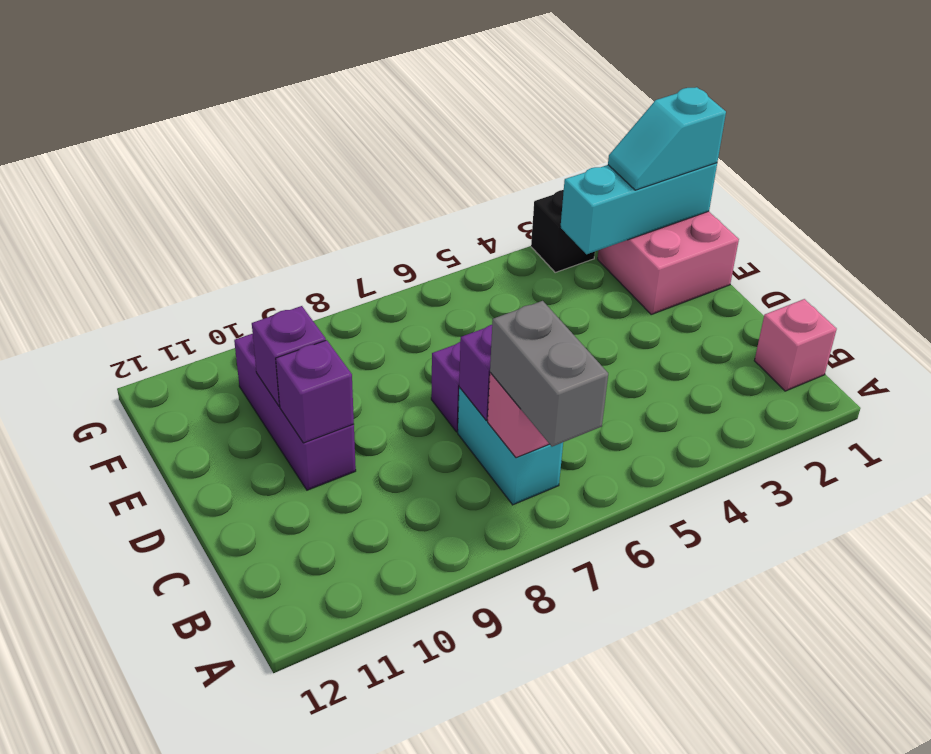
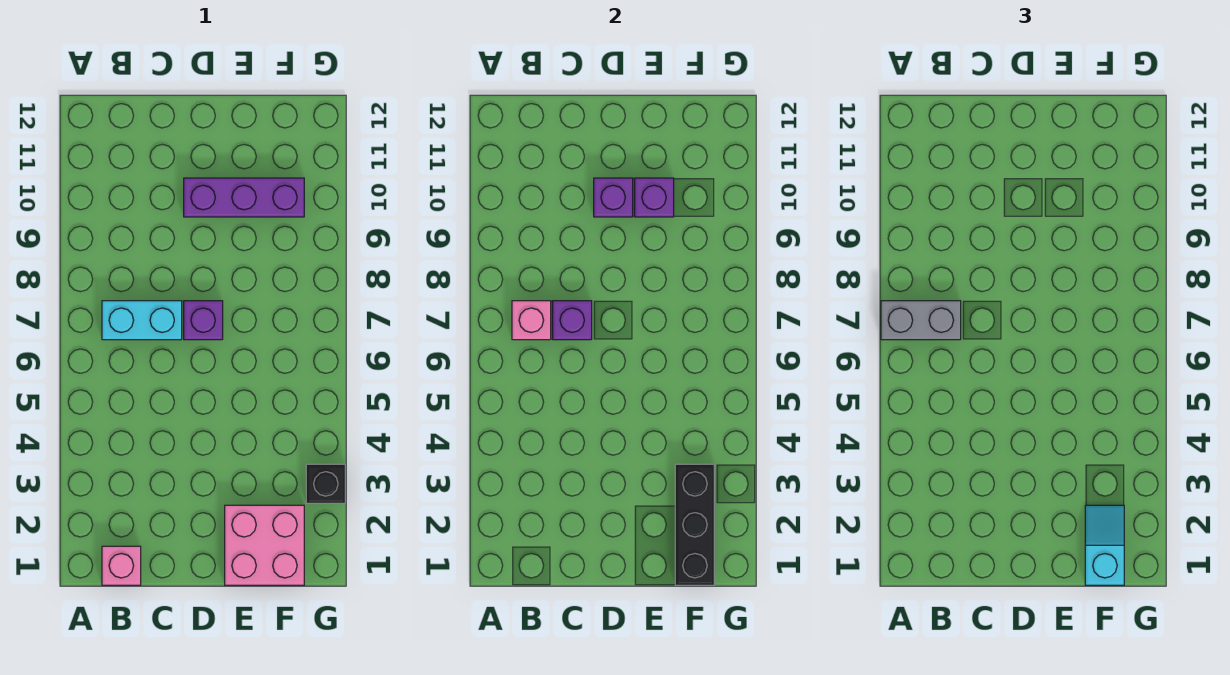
cyan brick F1:F3 level 2 -> black brick F1:F3 level 2

